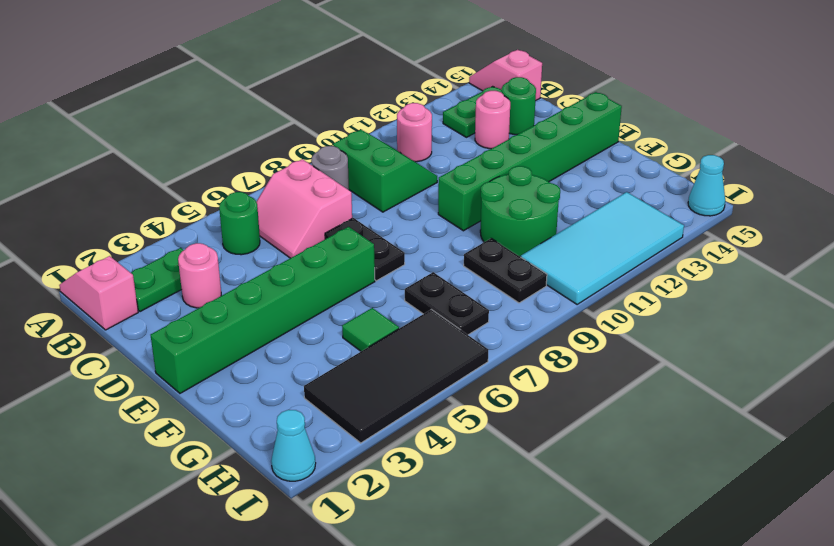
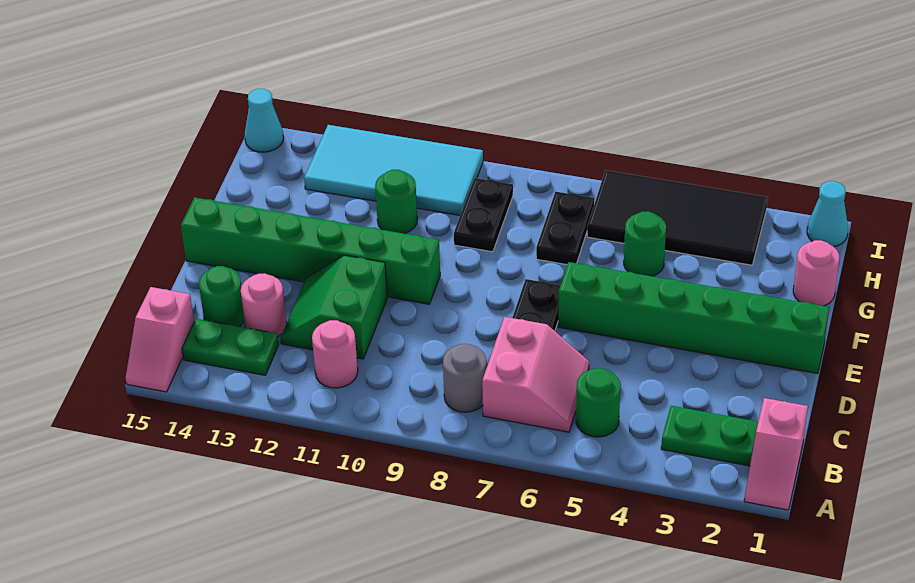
green slope B9:C10 level 1 top 9 -> green slope C11:D12 level 1 top 11
pink round brick C3 level 1 -> pink round brick G1 level 1
green round brick F10:G11 level 1 -> green round brick G11 level 1
green tile G5 level 1 -> green round brick G5 level 1

